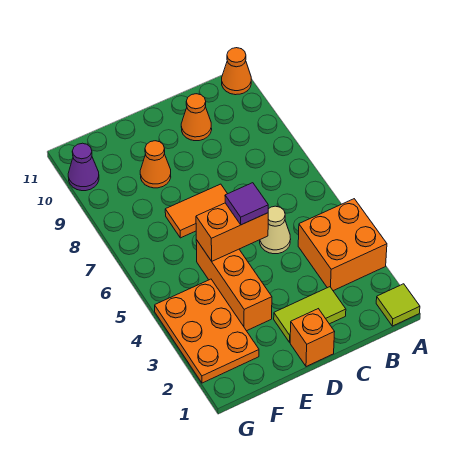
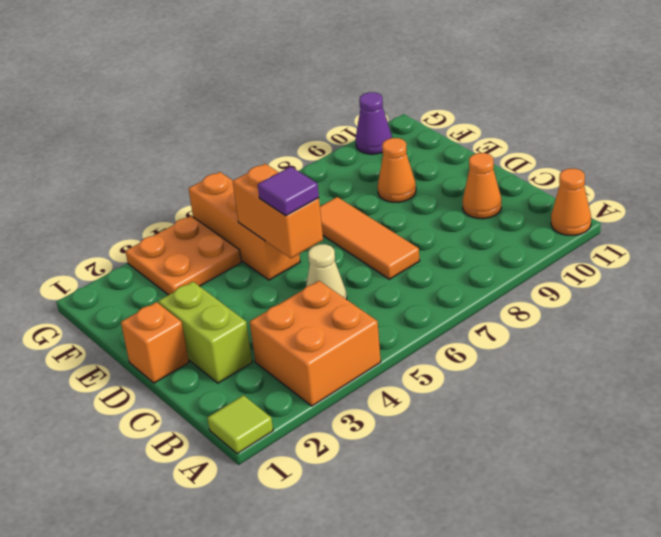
lime tile C2:D2 level 1 -> lime brick C2:D2 level 1
orange tile D7:E7 level 1 -> orange tile C7:E7 level 1
orange brick E3:E5 level 1 -> orange brick E5:G5 level 1
orange plate F2:G4 level 1 -> orange plate F3:G4 level 1

